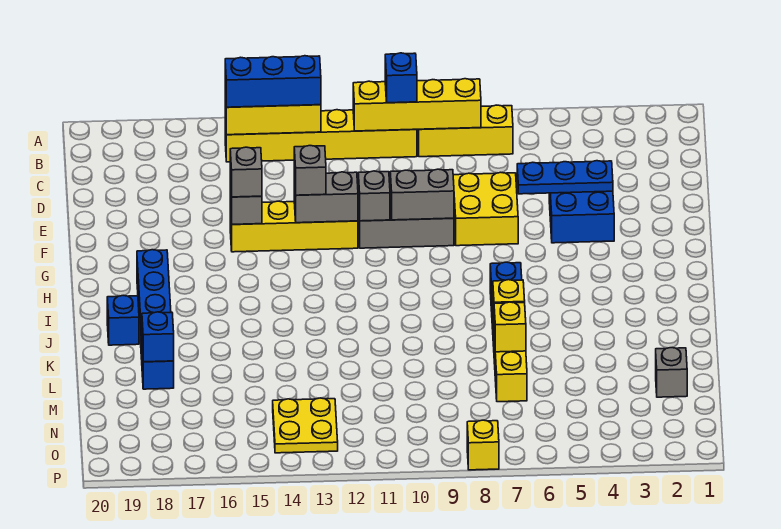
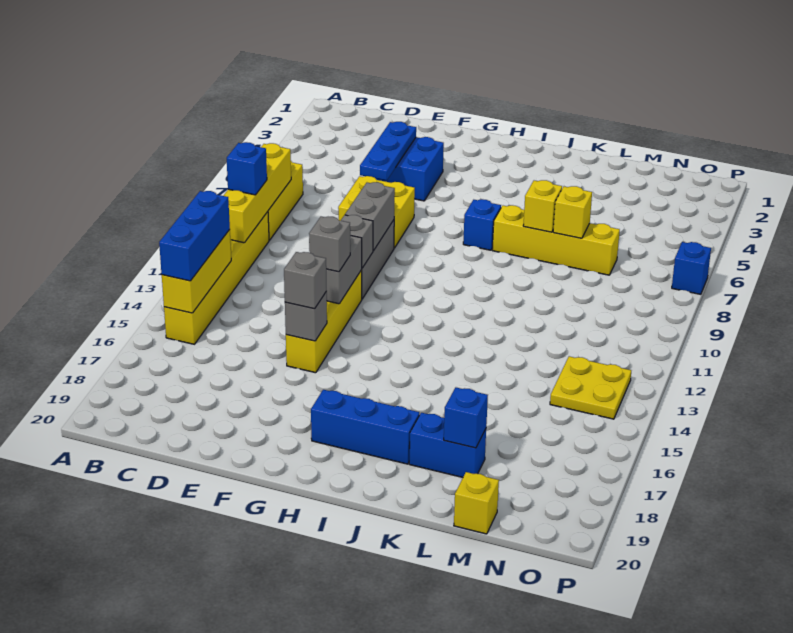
blue brick J19 level 1 -> blue brick P7 level 1
grey brick M2 level 1 -> none
yellow brick P8 level 1 -> yellow brick M20 level 1

